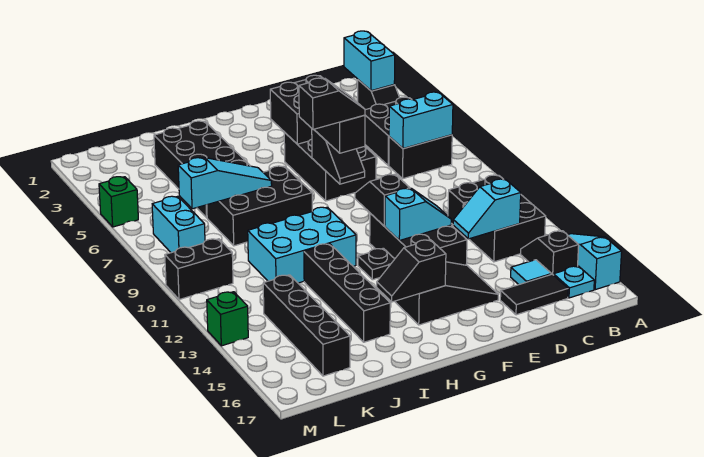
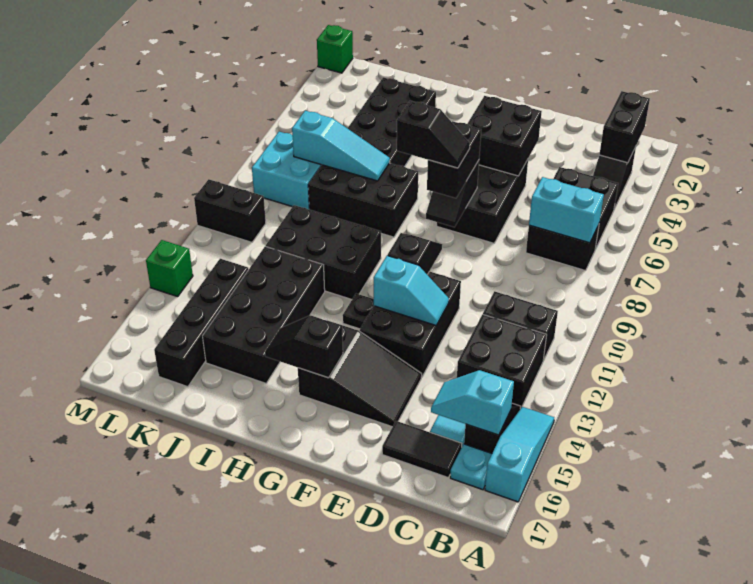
cyan brick B2:B3 level 2 -> black brick B2:B3 level 2
cyan slope C13:D13 level 2 top C -> cyan slope B15:C15 level 2 top B
cyan brick H10:J11 level 1 -> black brick H10:J11 level 1
black brick I12:I15 level 1 -> black brick I12:J15 level 1
cyan brick L7:L8 level 1 -> cyan brick K7:L8 level 1
green brick M5 level 1 -> green brick M1 level 1

